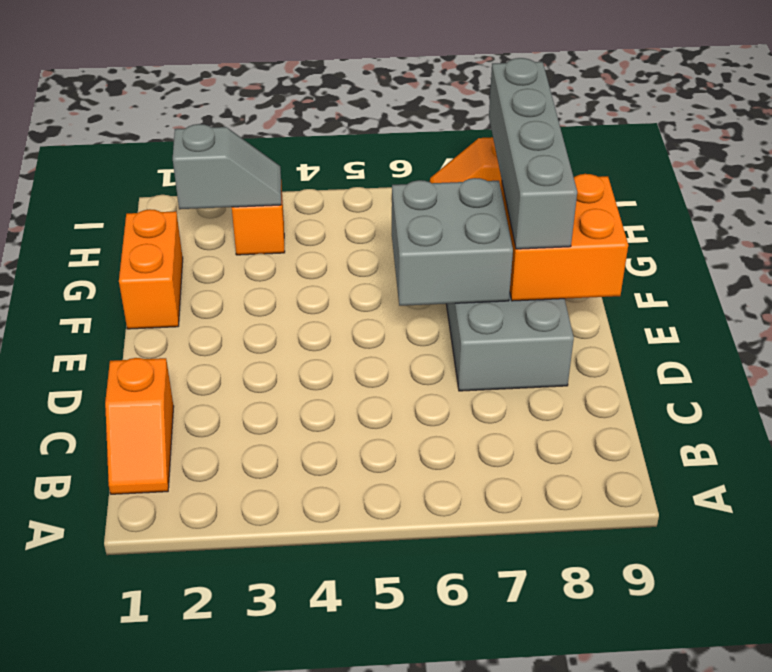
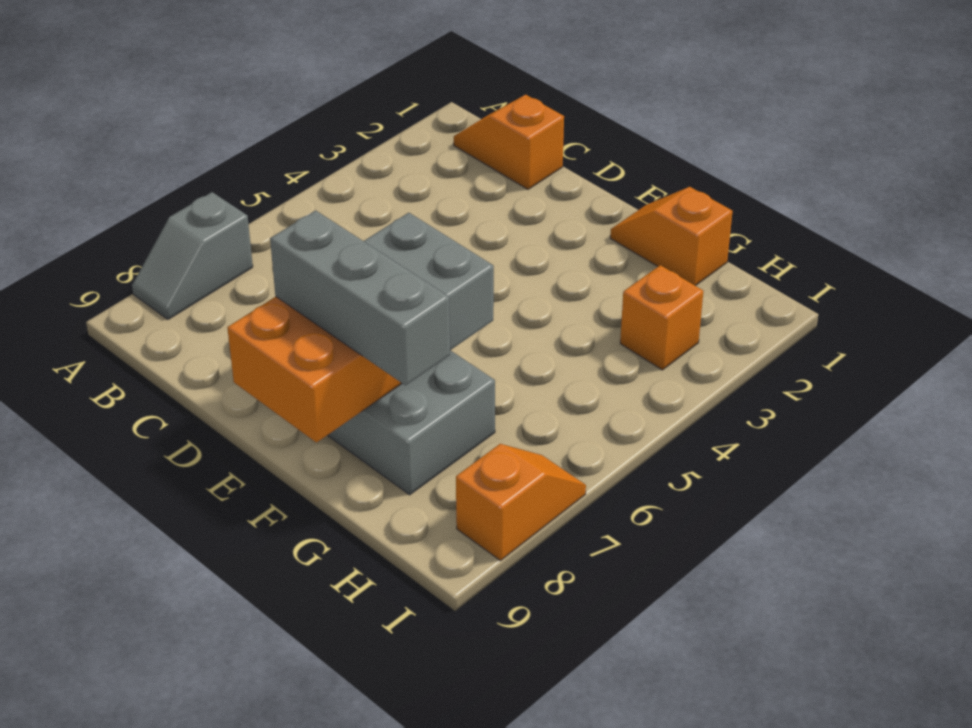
grey brick E8:H8 level 3 -> grey brick E8:G8 level 3
orange brick F1:G1 level 1 -> orange slope F1:G1 level 1 top G
grey slope H2:H3 level 2 top 2 -> grey slope A7:A8 level 1 top 7

